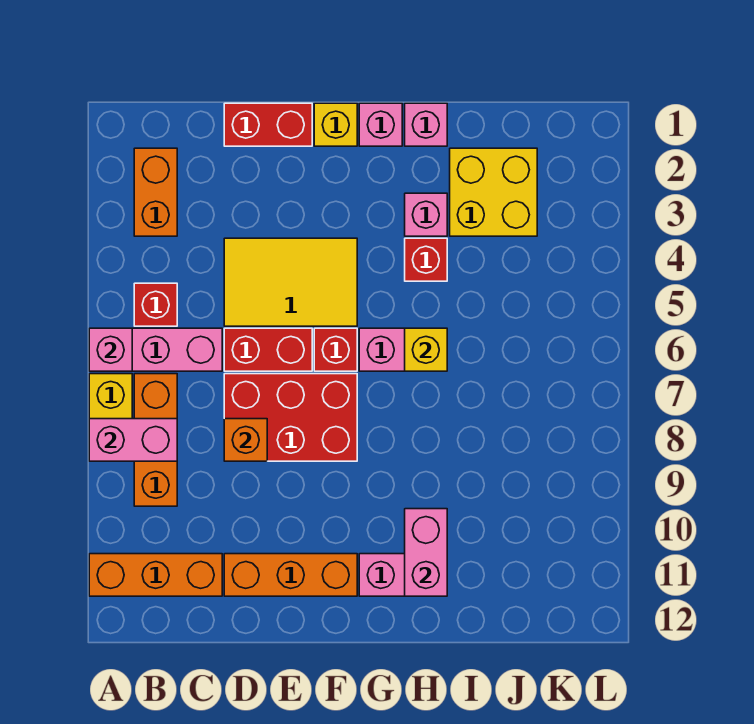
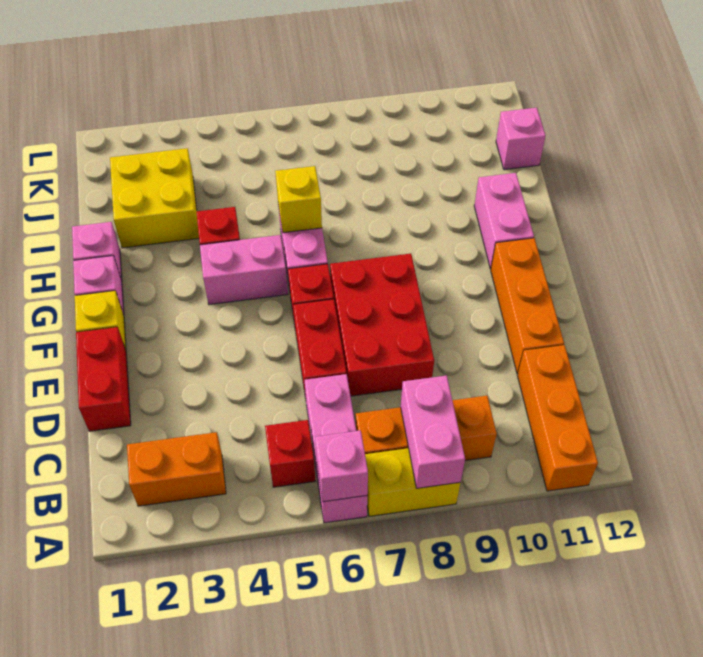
yellow tile D4:F5 level 1 -> none
orange brick D8 level 2 -> none
pink brick H3 level 1 -> pink brick J12 level 1
pink brick H10:H11 level 2 -> pink brick G4:G5 level 1

